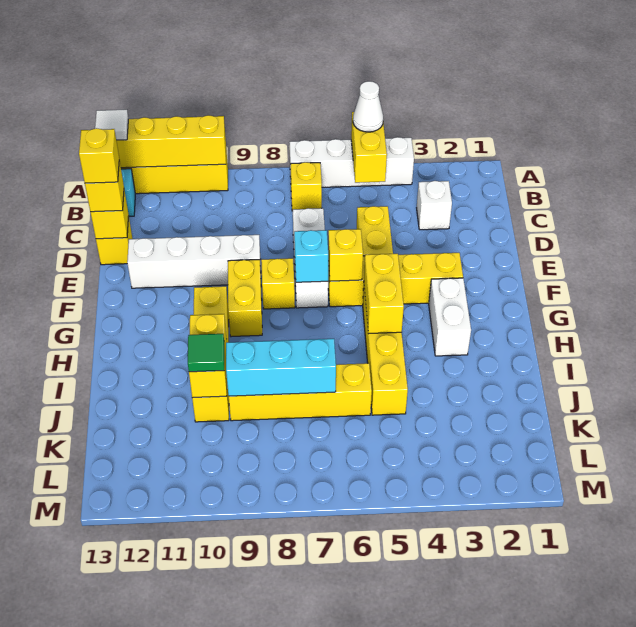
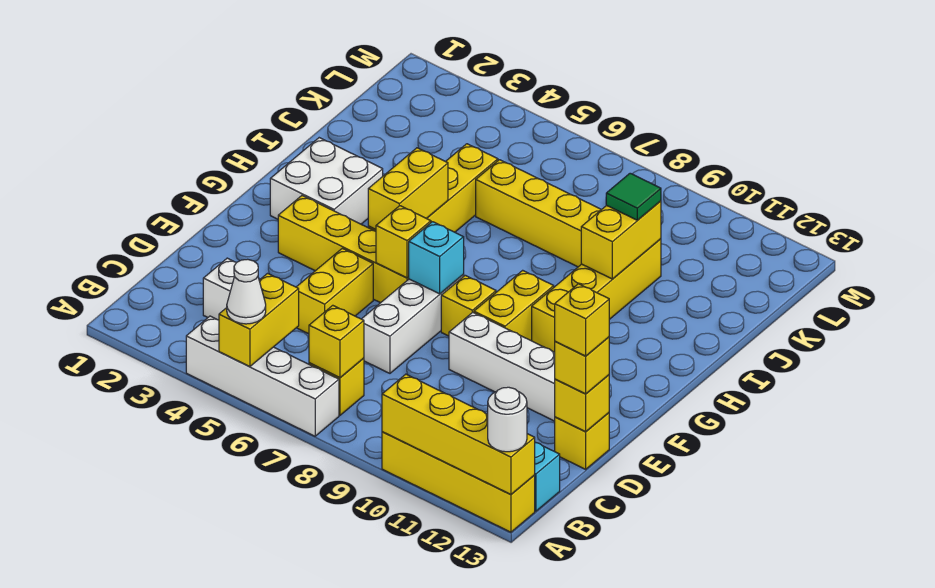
white tile A13 level 3 -> white round brick A13 level 3
none -> yellow brick B7 level 2
white brick G3:H3 level 1 -> white brick G2:H3 level 1
cyan brick J7:J9 level 2 -> none

